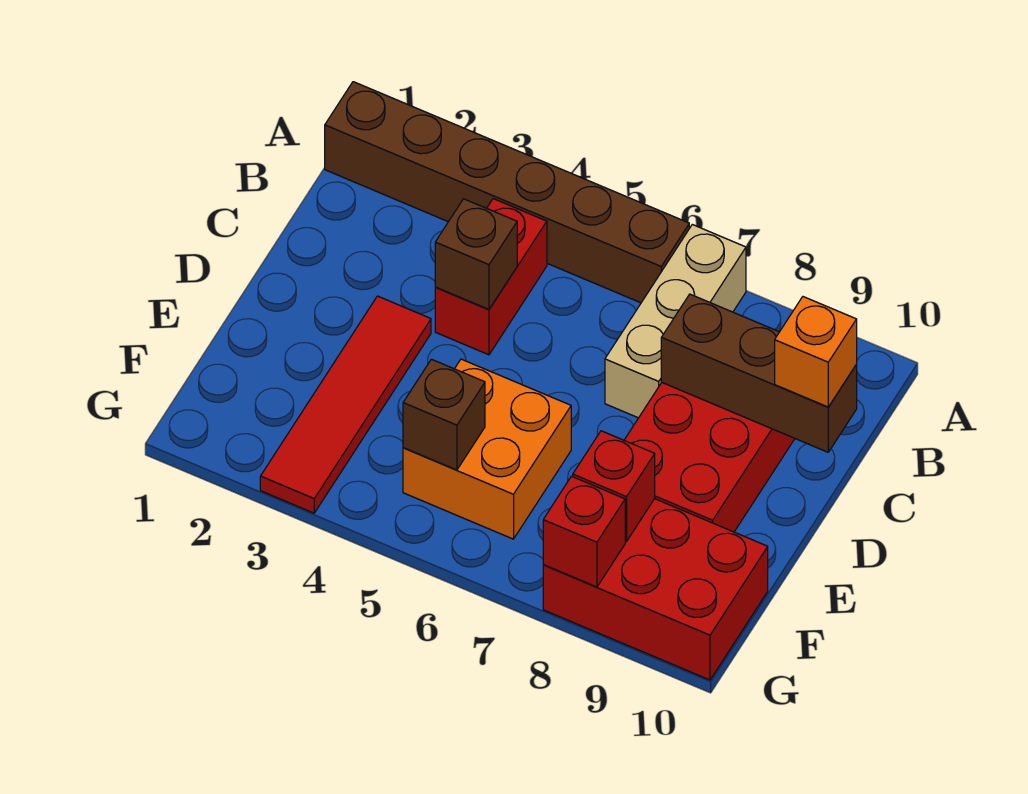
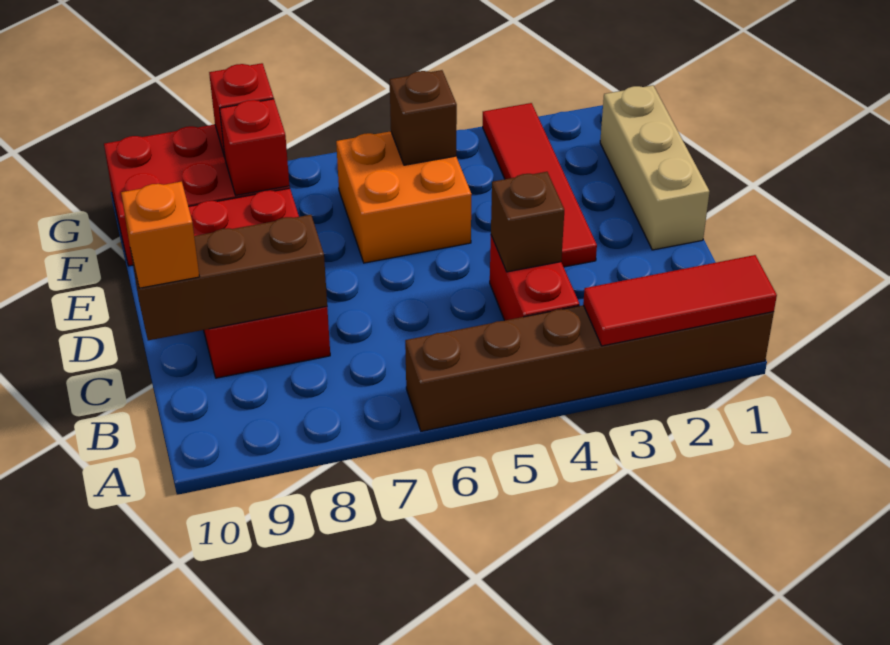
none -> red tile A1:A3 level 2
tan brick A7:C7 level 1 -> tan brick D1:F1 level 1

